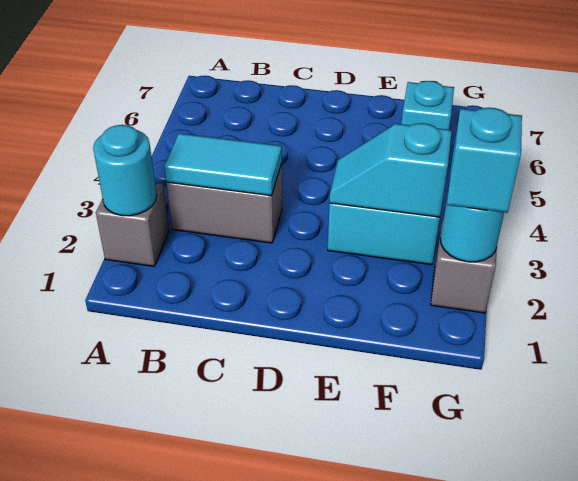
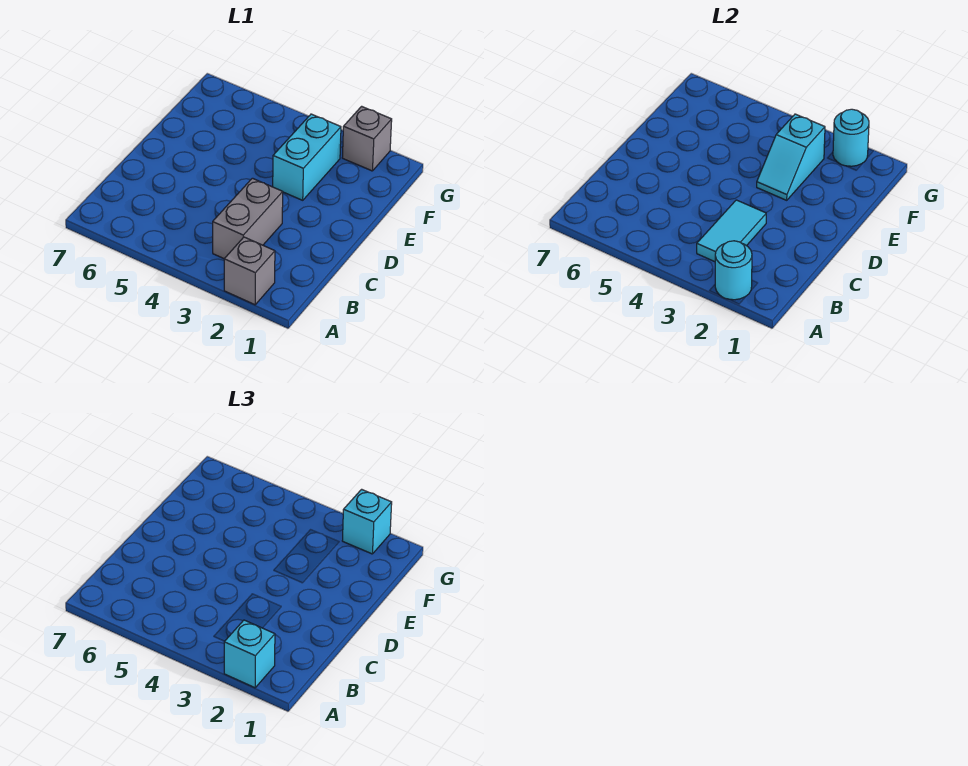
cyan brick F6 level 1 -> cyan brick A2 level 3

